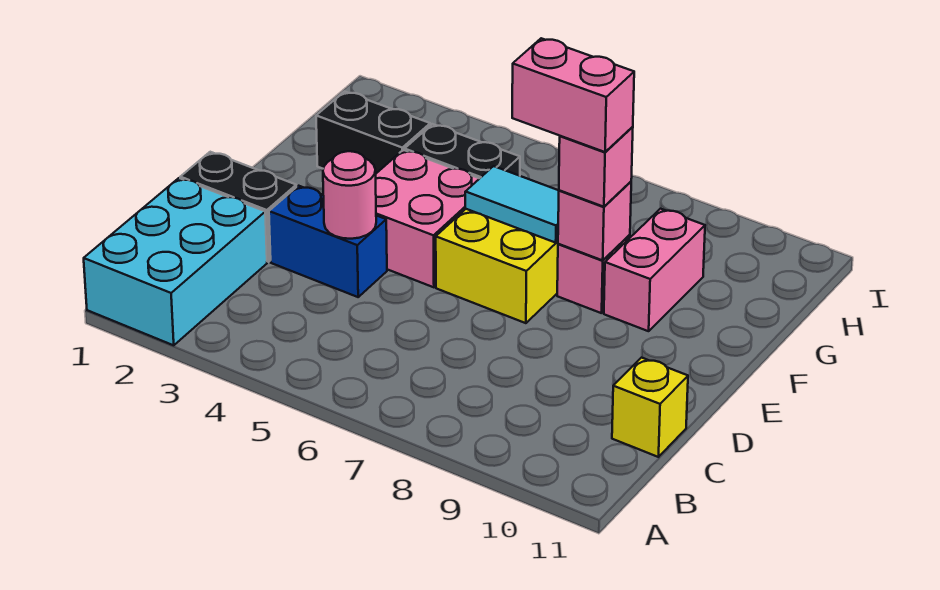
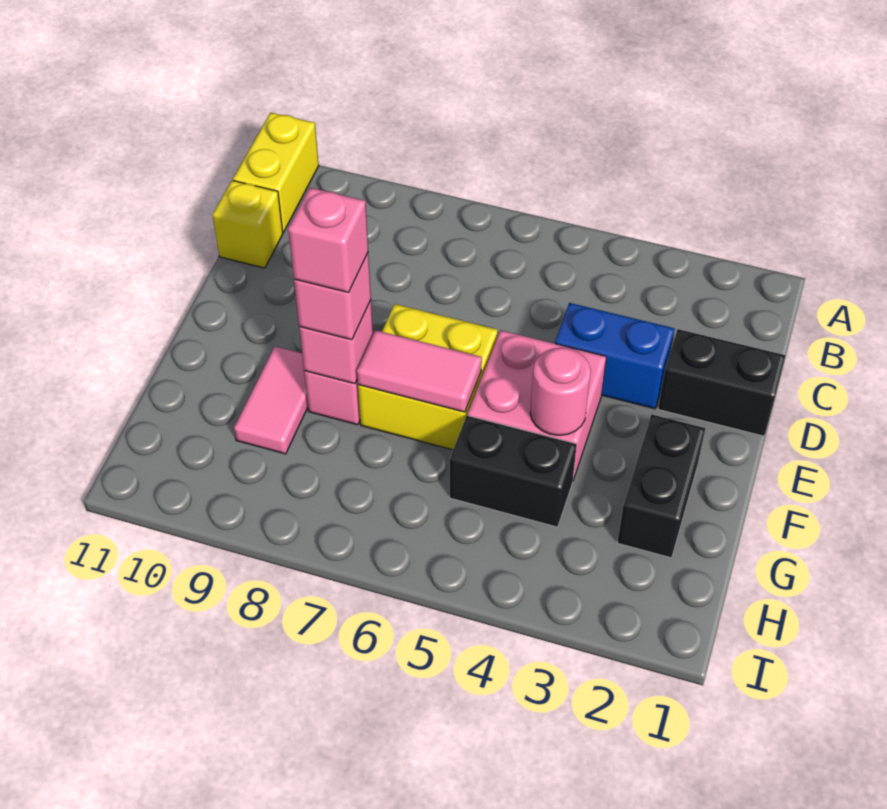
cyan brick A1:C2 level 1 -> none
none -> yellow brick A11:B11 level 1
pink round brick D4 level 2 -> pink round brick F4 level 2
cyan tile F6:F7 level 2 -> pink tile F6:F7 level 2
pink brick F7:F8 level 4 -> pink brick F8 level 4
pink brick F9:G9 level 1 -> pink tile F9:G9 level 1
black brick G2:G3 level 1 -> black brick F2:G2 level 1

